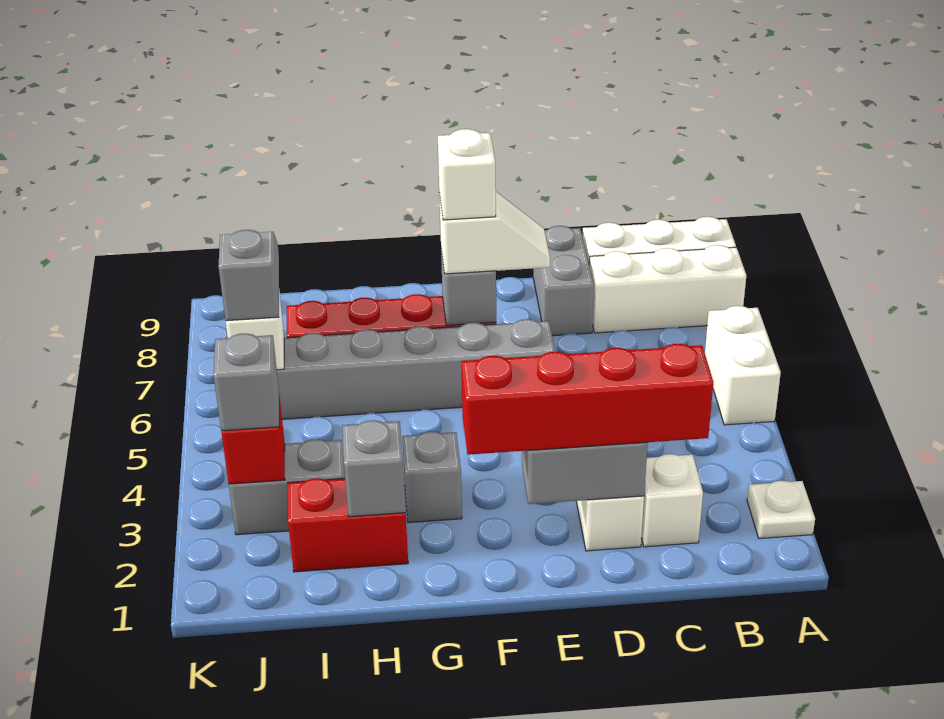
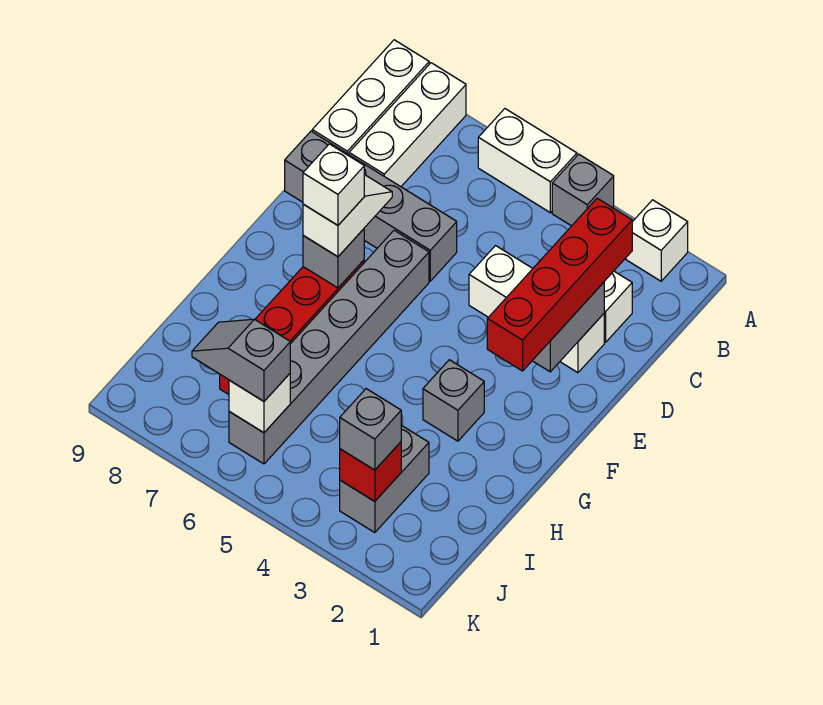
white plate A2 level 1 -> white brick A2 level 1
grey brick D8:D9 level 1 -> grey brick D6:D9 level 1
red brick H2:I2 level 1 -> none
grey brick H2 level 2 -> grey brick A4 level 1

